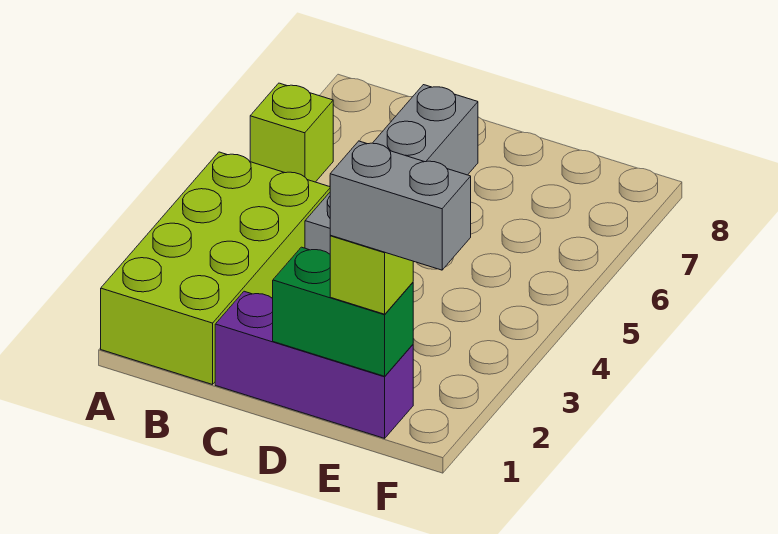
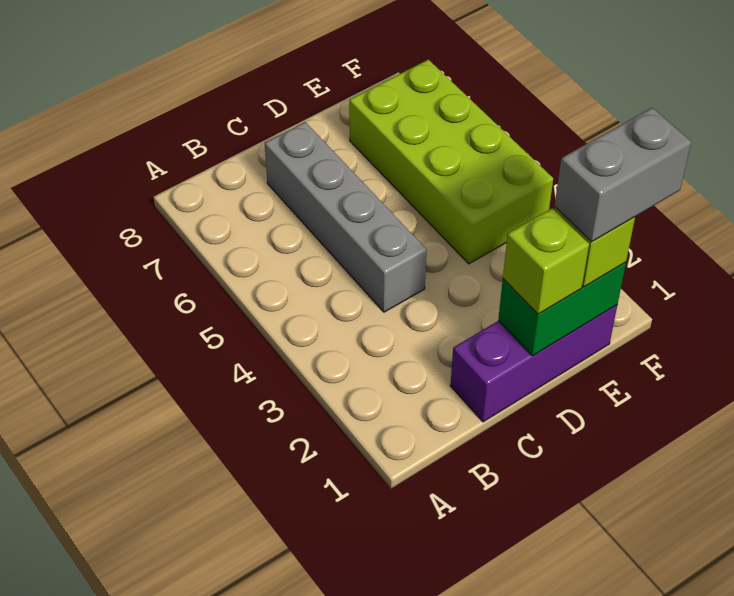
lime brick A1:B4 level 1 -> lime brick E4:F7 level 1
lime brick A6 level 1 -> lime brick D1 level 3

